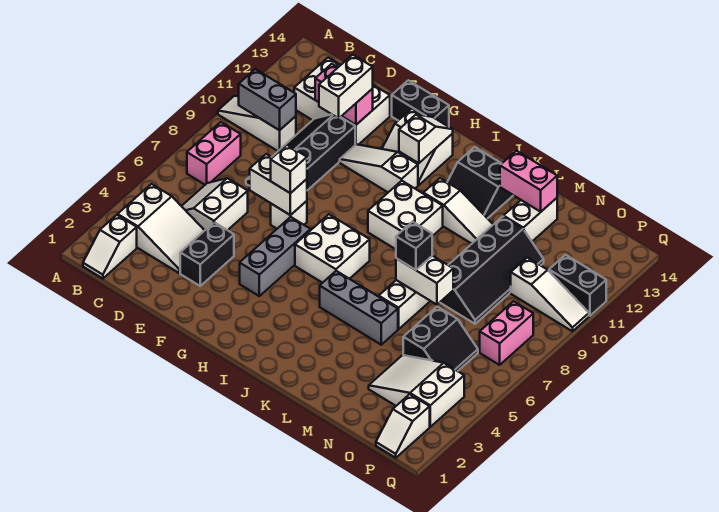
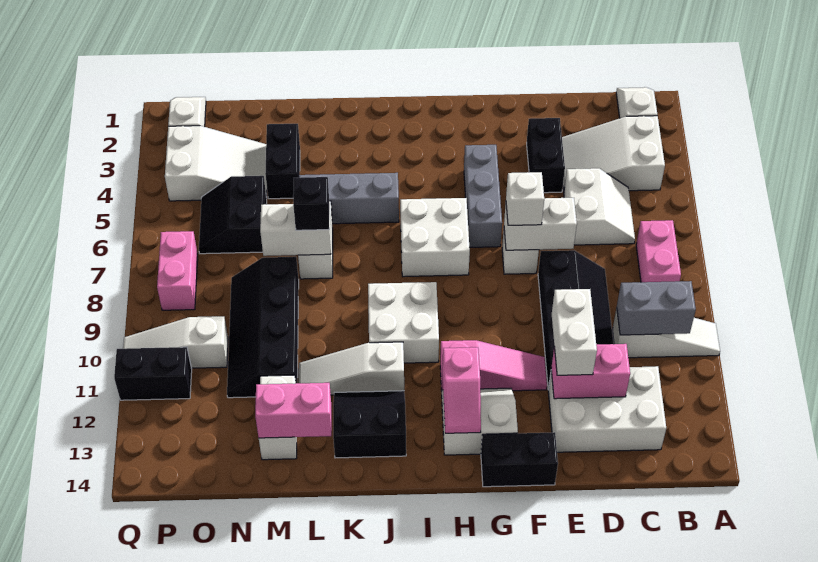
white slope F11:H11 level 1 top H -> pink slope F11:H11 level 1 top H
white slope H12:H13 level 2 top 12 -> pink slope H12:H13 level 2 top 12
none -> black brick M3:M4 level 1

